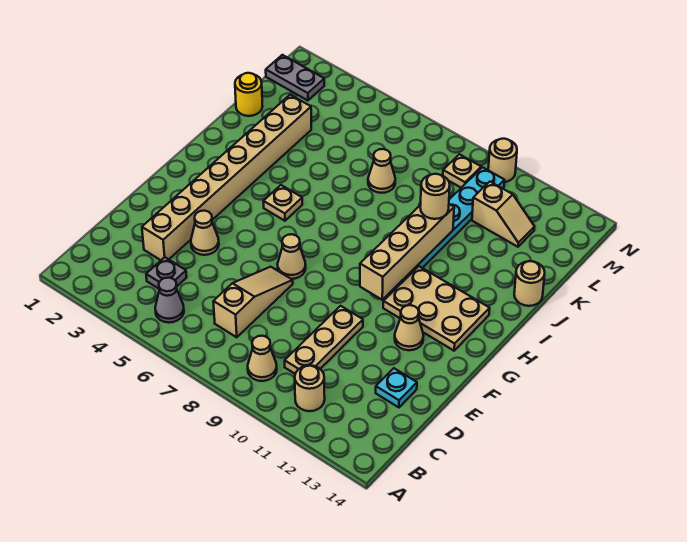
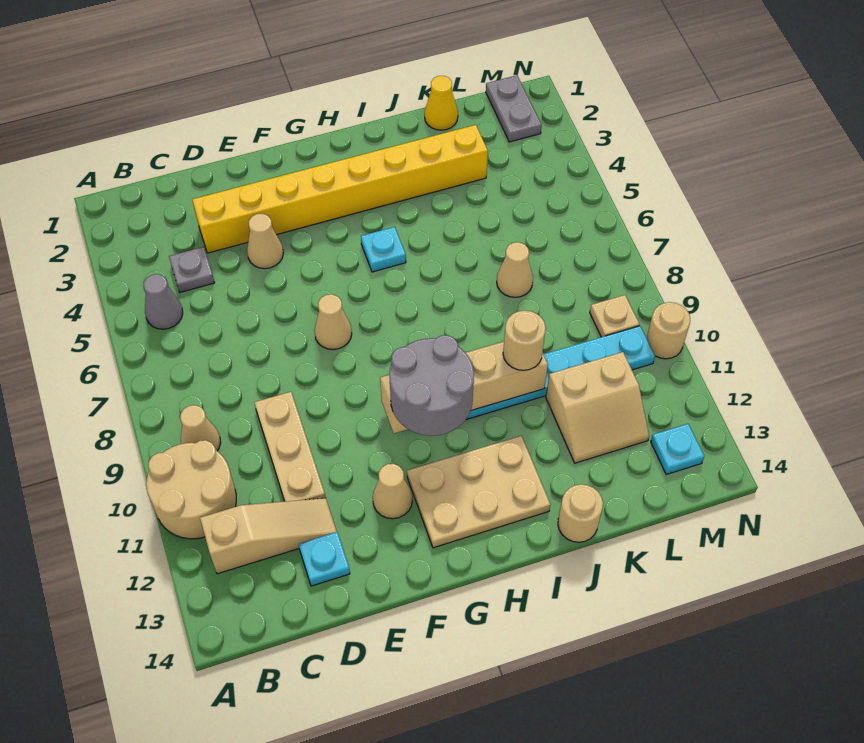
tan round brick B11 level 1 -> tan round brick A10:B11 level 1
tan slope C7:E7 level 1 top C -> tan slope B12:D12 level 1 top B
tan plate C10:E10 level 1 -> tan plate D9:D11 level 1
tan brick D3:K3 level 1 -> yellow brick D3:K3 level 1
none -> grey round brick G10:H11 level 3
tan plate G11:H13 level 1 -> tan plate G12:I13 level 1
tan plate H5 level 1 -> cyan plate H5 level 1
yellow round brick K1 level 1 -> yellow cone K1 level 1
tan slope L11:L12 level 1 top 11 -> tan slope K11:L12 level 1 top 11
none -> cyan plate M13 level 1

